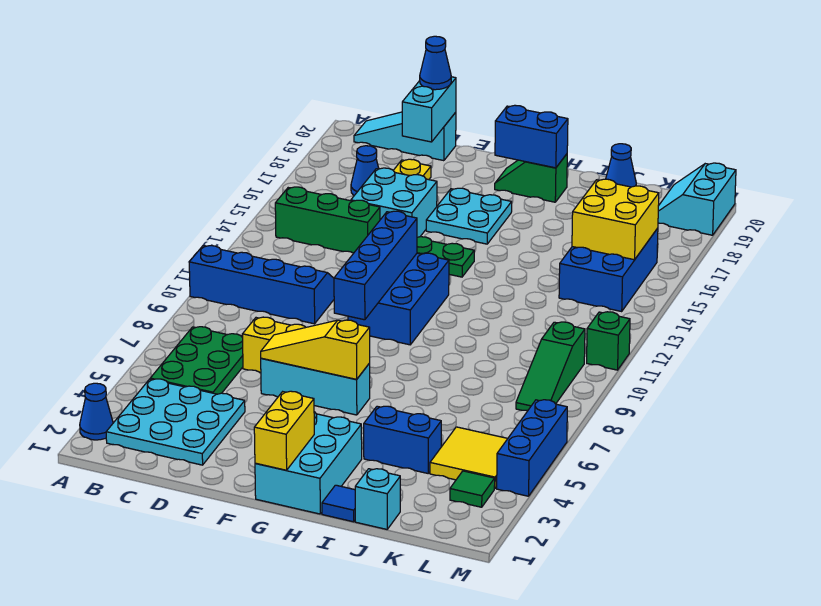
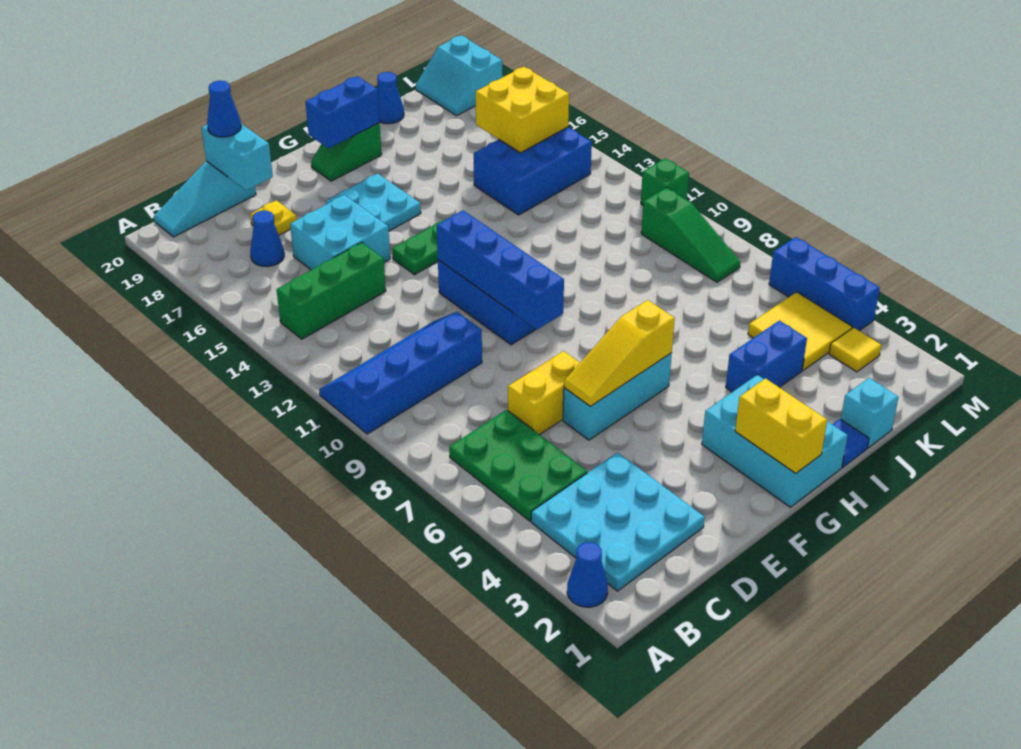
blue brick K14:L16 level 1 -> blue brick J14:L15 level 1
green tile L3 level 1 -> yellow tile L3 level 1

